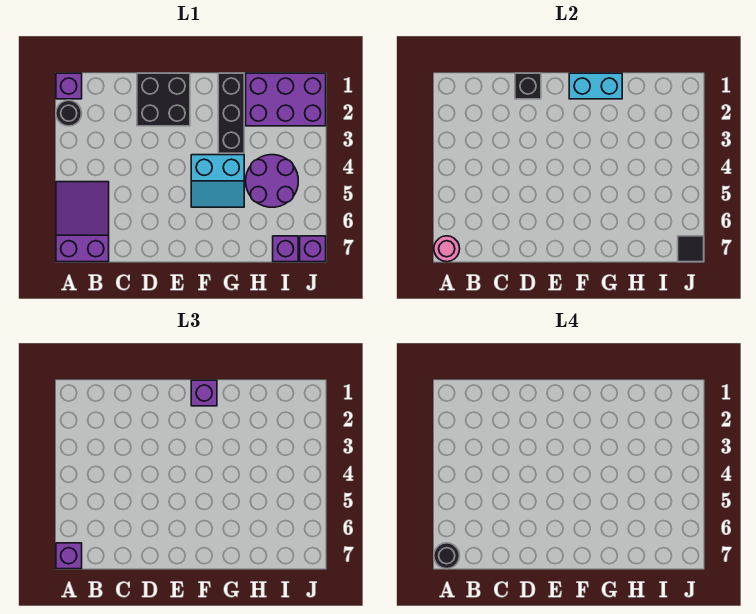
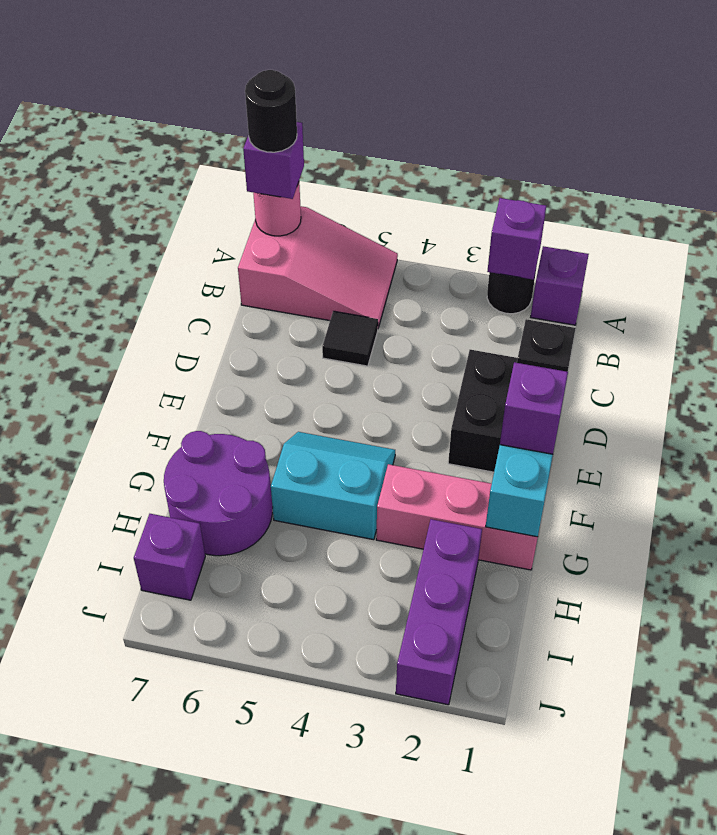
purple slope A5:B7 level 1 top 7 -> pink slope A5:B7 level 1 top 7
cyan slope F4:G5 level 1 top 4 -> cyan slope F4:G5 level 1 top G
black brick G1:G3 level 1 -> pink brick G1:G3 level 1
purple brick H1:J2 level 1 -> purple brick H2:J2 level 1
purple round brick H4:I5 level 1 -> purple round brick G6:H7 level 1
purple brick J7 level 1 -> purple brick A2 level 2
black tile J7 level 2 -> black tile C5 level 1

